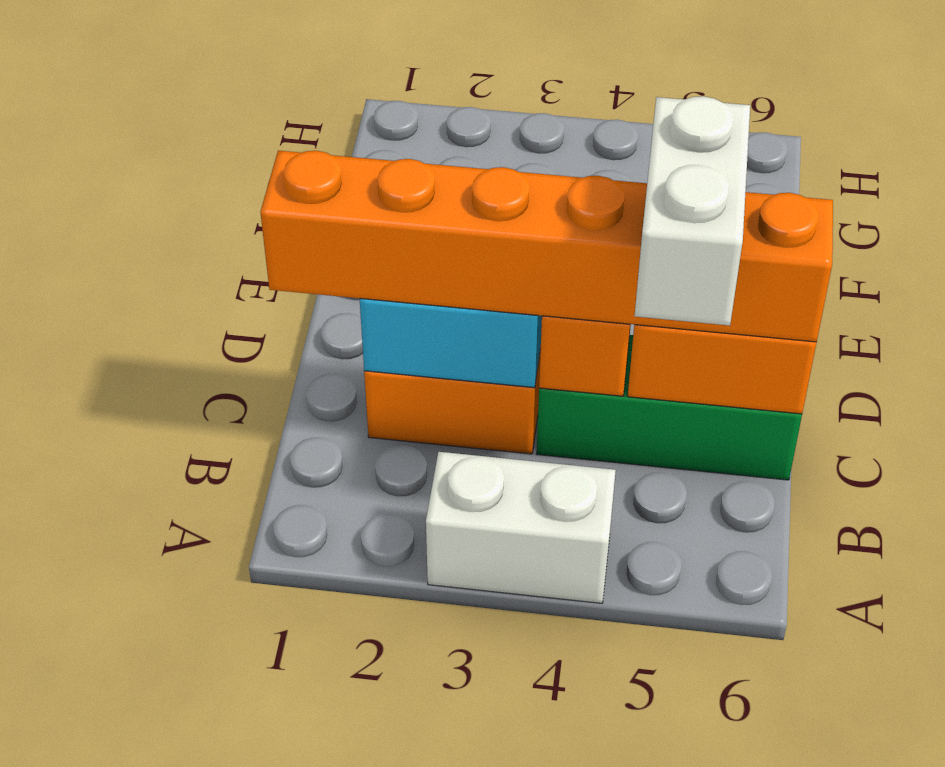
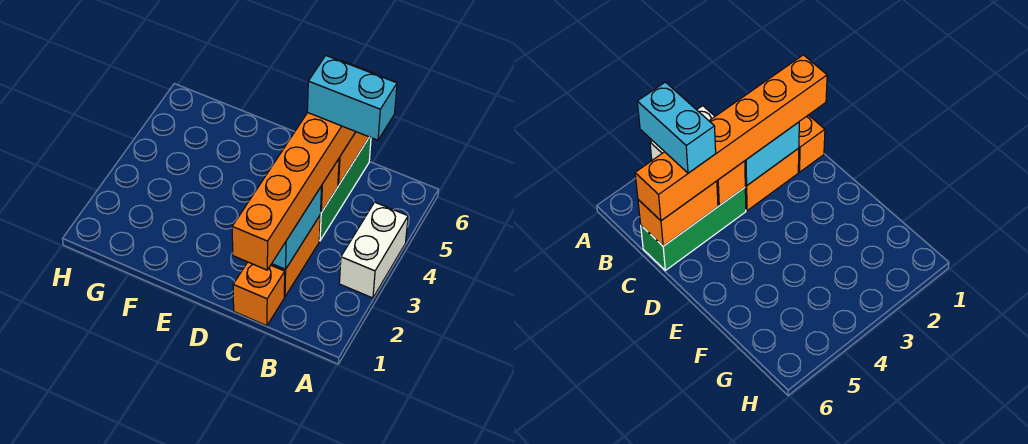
white brick B5:C5 level 4 -> cyan brick B5:C5 level 4
none -> orange brick C1 level 1

